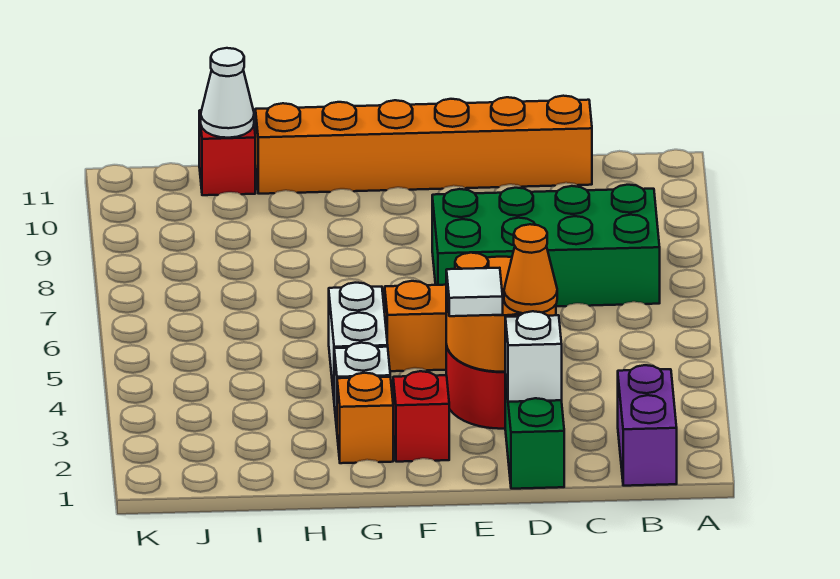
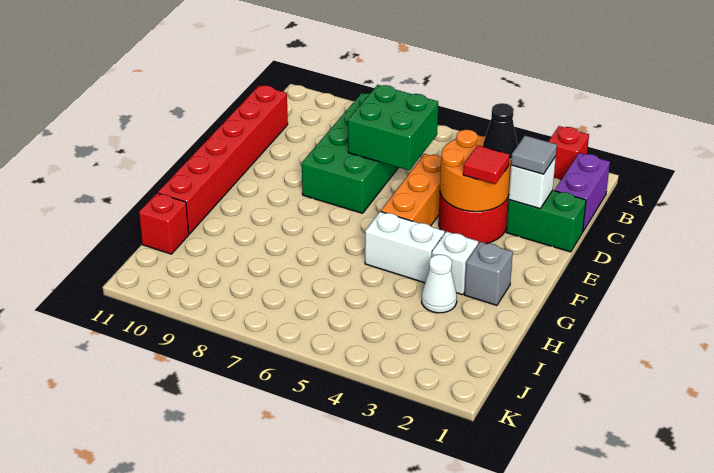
purple brick B1:B2 level 1 -> purple brick B1:C1 level 1
none -> green brick C6:D7 level 2
orange brick C11:H11 level 1 -> red brick C11:H11 level 1
none -> grey tile D2 level 3
orange cone D3 level 3 -> black cone D3 level 3
white tile E3 level 3 -> red tile E3 level 3
red brick F2 level 1 -> red brick A2 level 1
orange brick G2 level 1 -> grey brick G2 level 1
white cone I11 level 2 -> white cone H3 level 1

